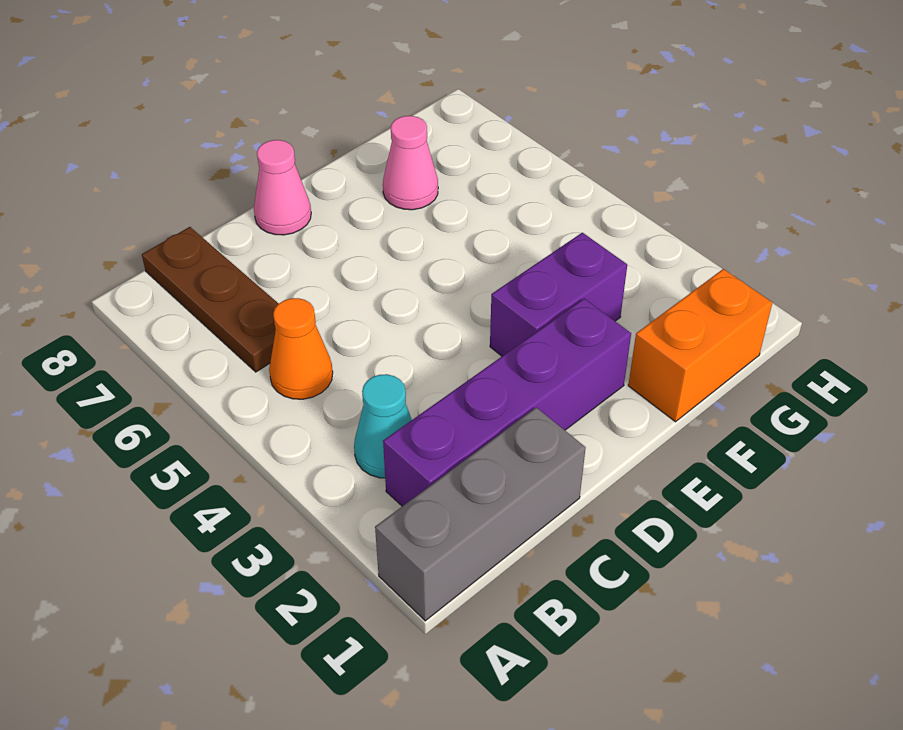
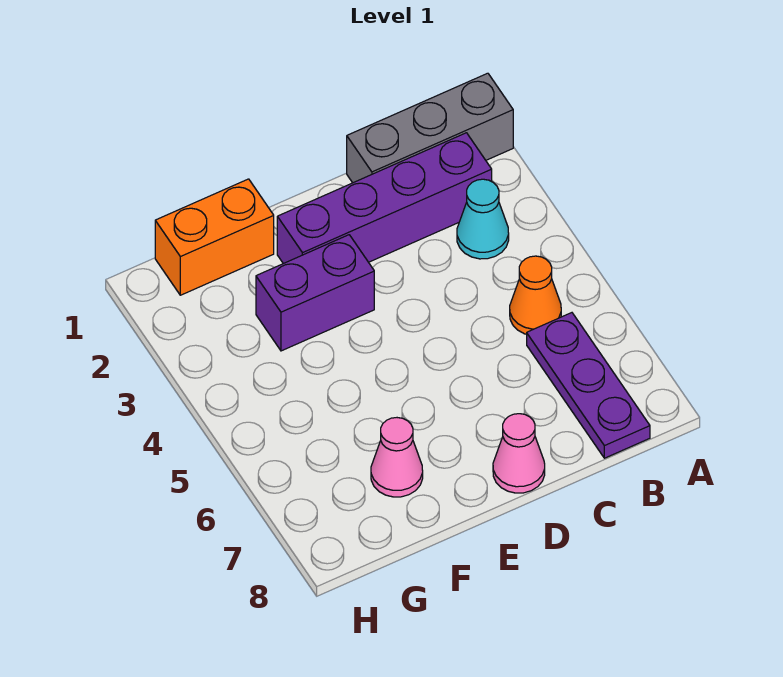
brown plate B6:B8 level 1 -> purple plate B6:B8 level 1

